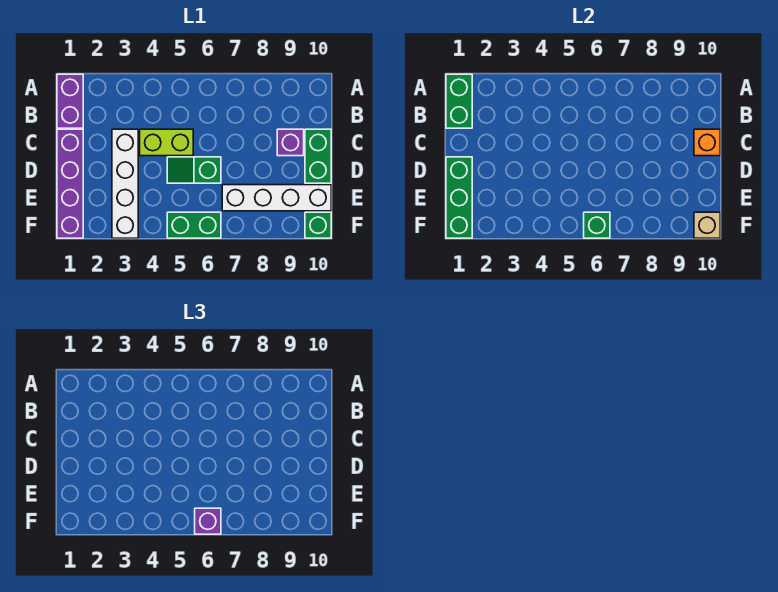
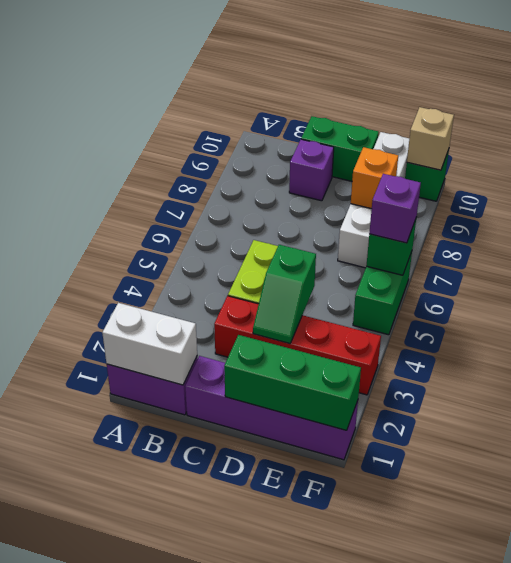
green brick A1:B1 level 2 -> white brick A1:B1 level 2
white brick C3:F3 level 1 -> red brick C3:F3 level 1
orange brick C10 level 2 -> orange brick E8 level 2
green slope D5:D6 level 1 top 6 -> green slope D3:D4 level 2 top 4

